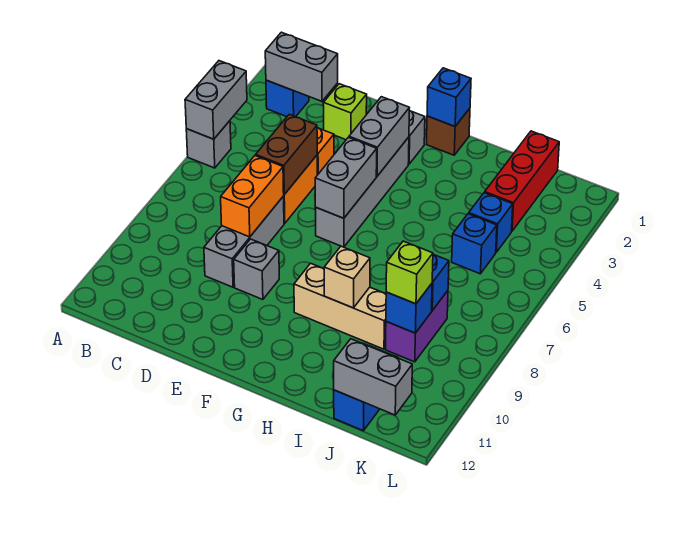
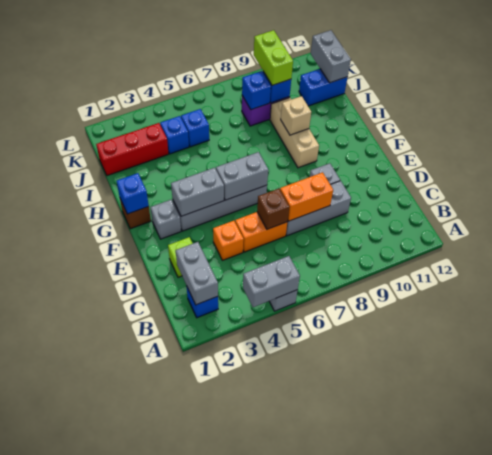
brown brick D5:D6 level 2 -> brown brick D6 level 2
lime brick J9 level 3 -> lime brick J9:K9 level 3

